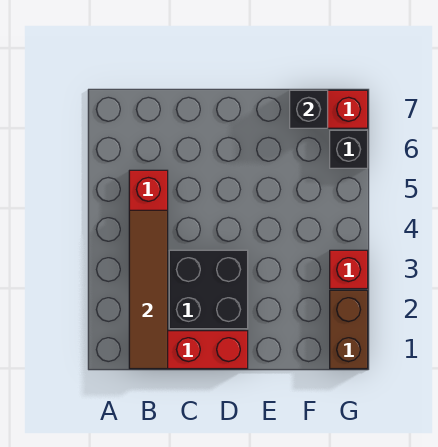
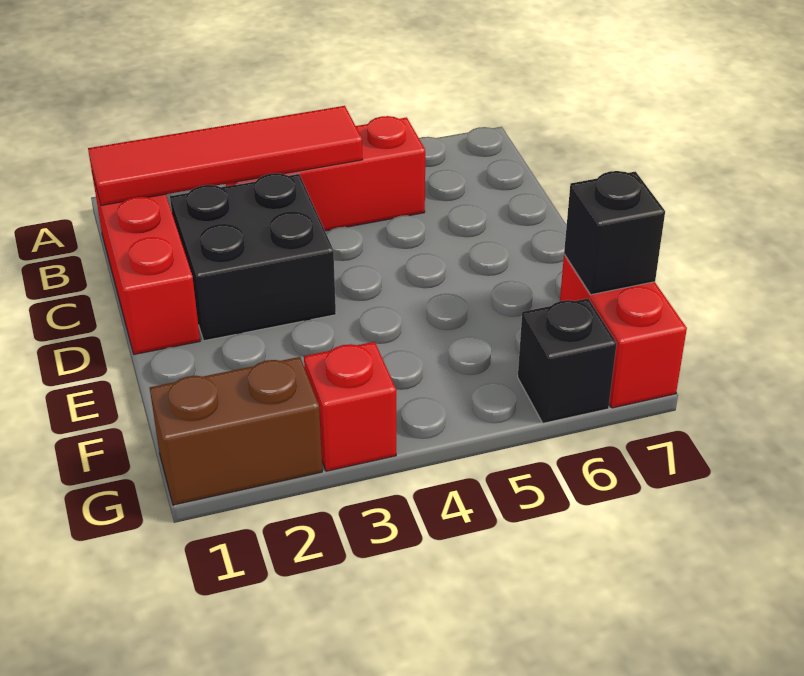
brown tile B1:B4 level 2 -> red tile B1:B4 level 2

